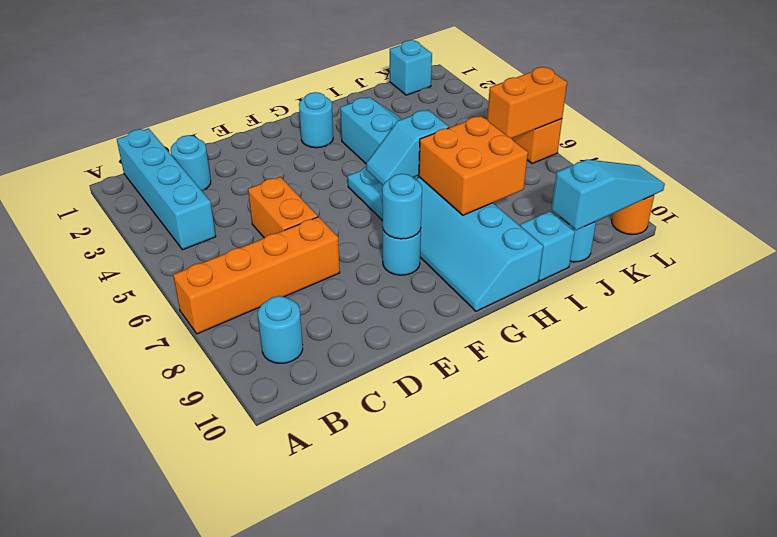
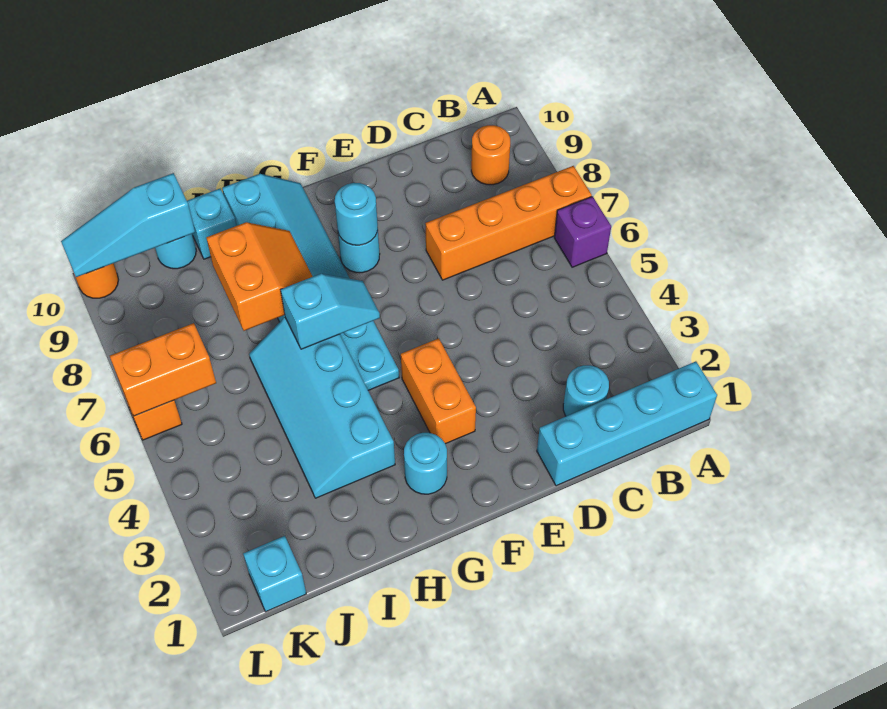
none -> purple brick A6 level 1
cyan brick B1:B4 level 1 -> cyan brick A1:D1 level 1
cyan round brick B9 level 1 -> orange round brick B9 level 1
orange brick D5:D6 level 1 -> orange brick F3:F4 level 1
orange brick H7:I8 level 2 -> orange slope H7:I8 level 2 top I

